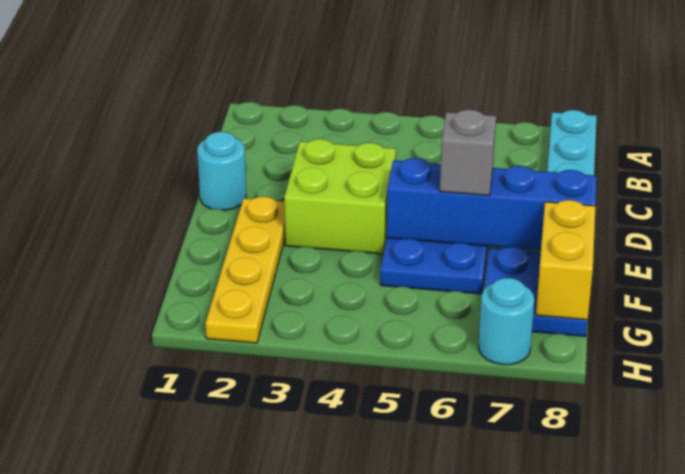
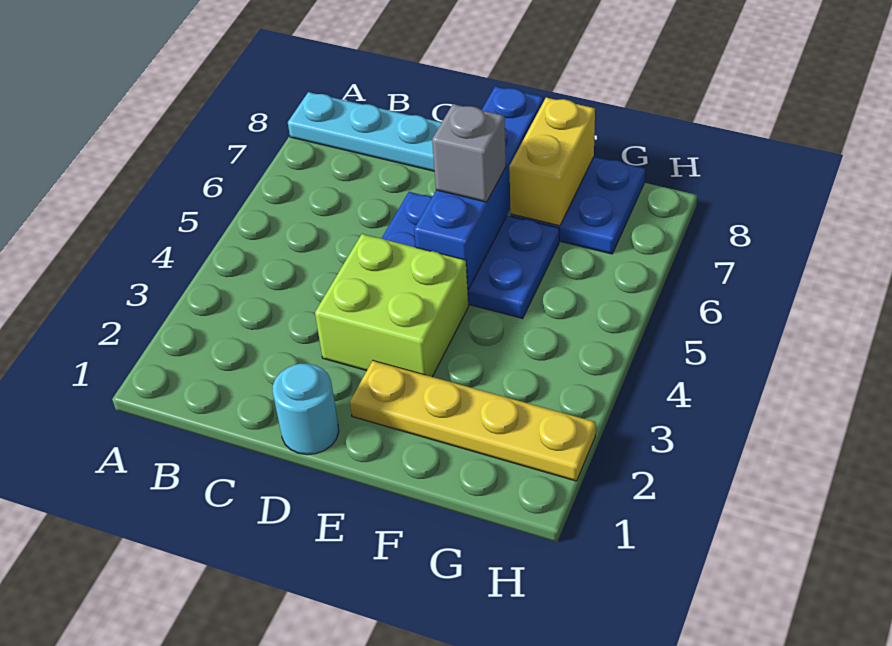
yellow brick F8:G8 level 2 -> yellow brick F7:F8 level 2
cyan round brick H7 level 1 -> none

